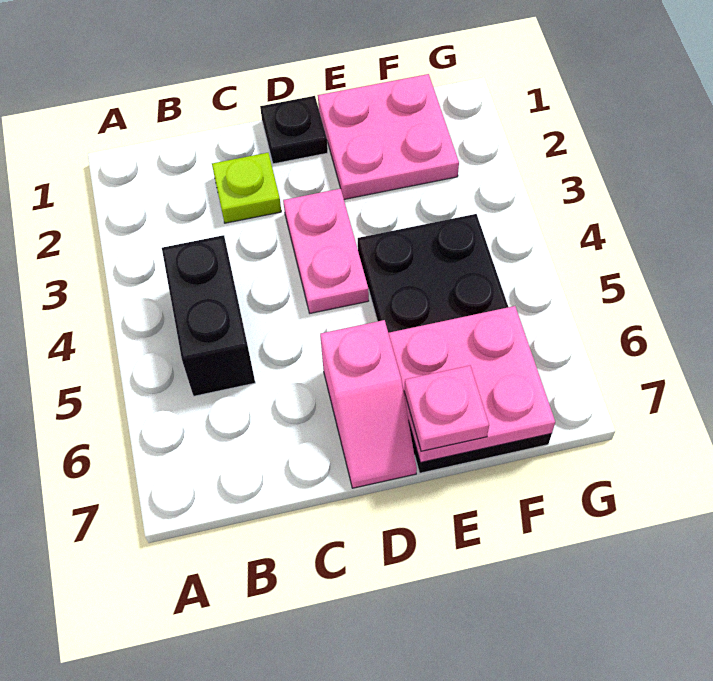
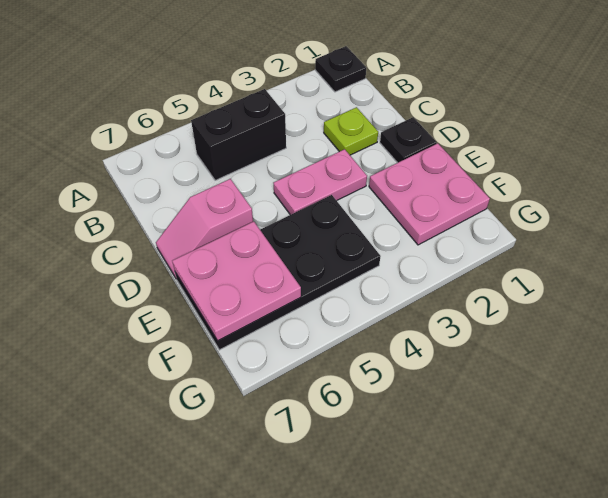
none -> black plate A1 level 1
pink plate E7 level 3 -> none

